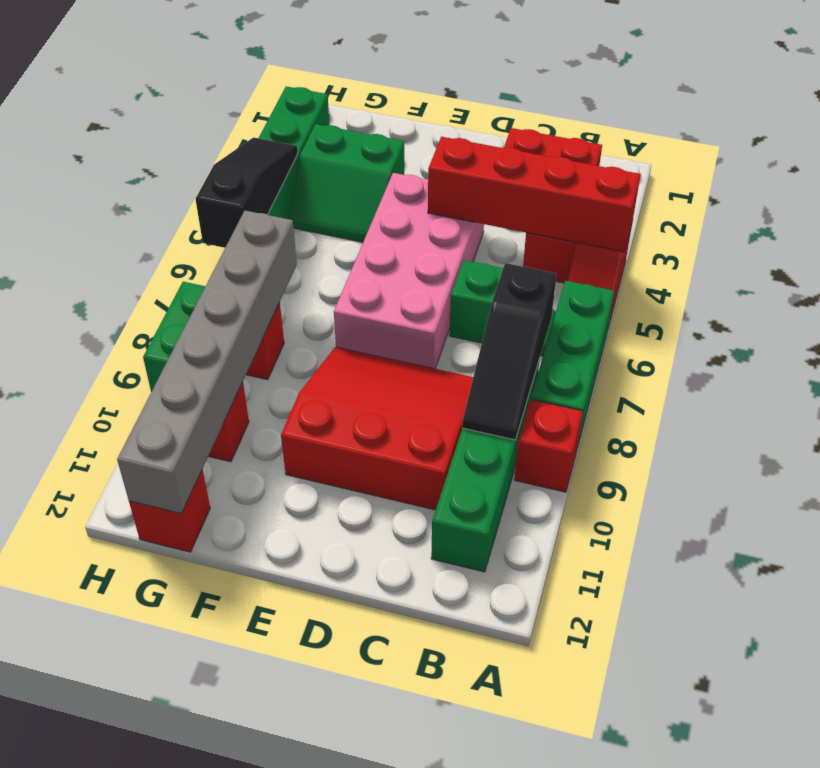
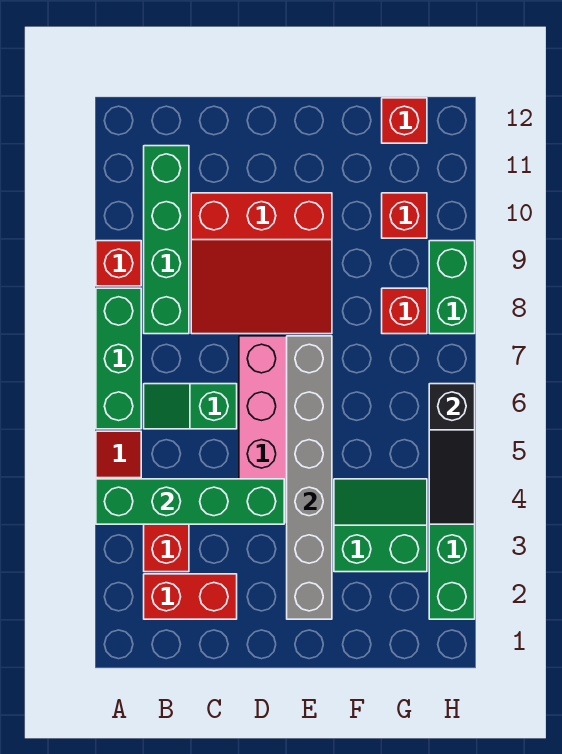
red brick A4:D4 level 2 -> green brick A4:D4 level 2
black slope B7:B9 level 2 top 7 -> none
grey brick G7:G12 level 2 -> grey brick E2:E7 level 2

